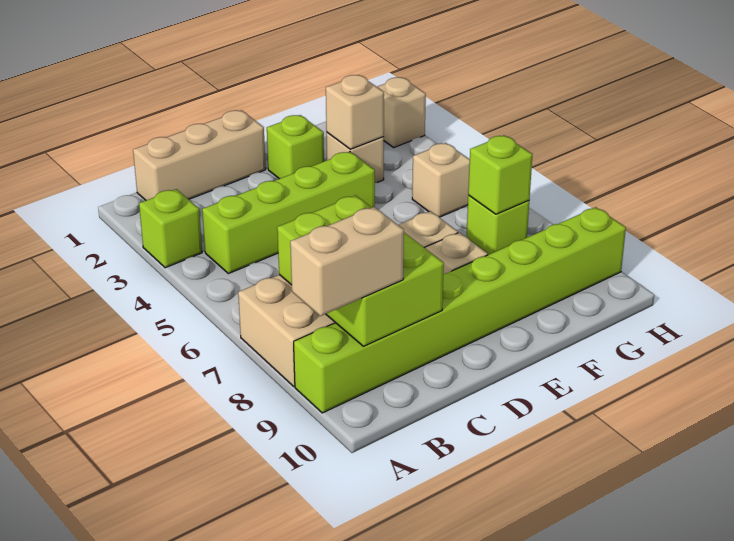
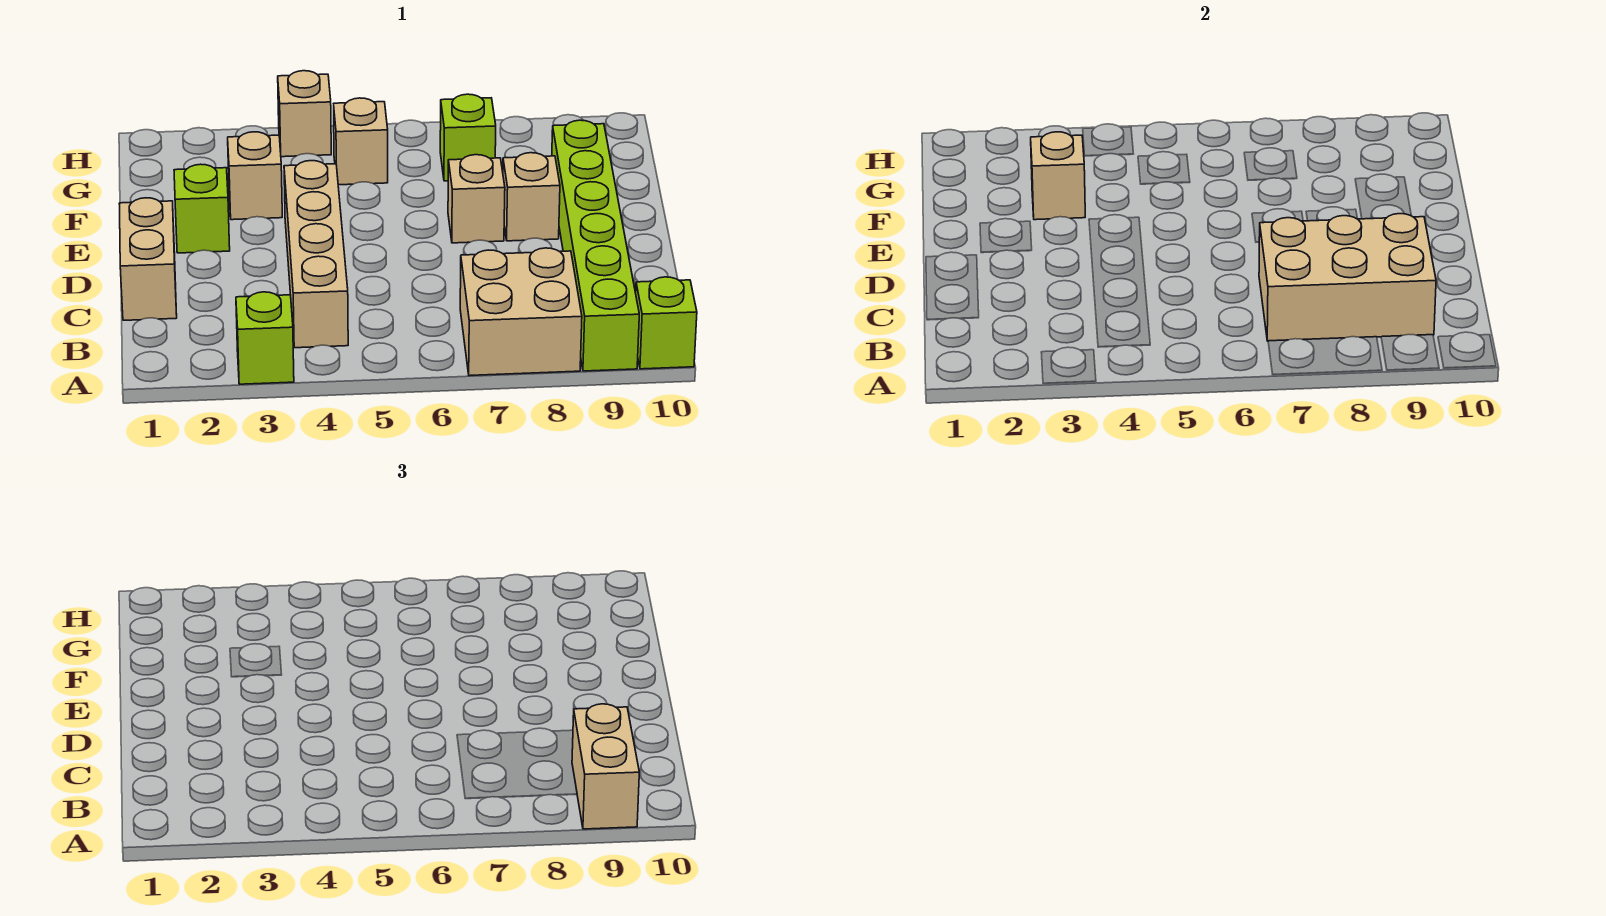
lime brick A9:H9 level 1 -> lime brick A9:F9 level 1
tan brick B1:D1 level 1 -> tan brick C1:D1 level 1
lime brick B4:E4 level 1 -> tan brick B4:E4 level 1
lime brick B7:C9 level 2 -> tan brick B7:C9 level 2
lime brick G7 level 2 -> lime brick A10 level 1
tan brick H2 level 1 -> tan brick H4 level 1

